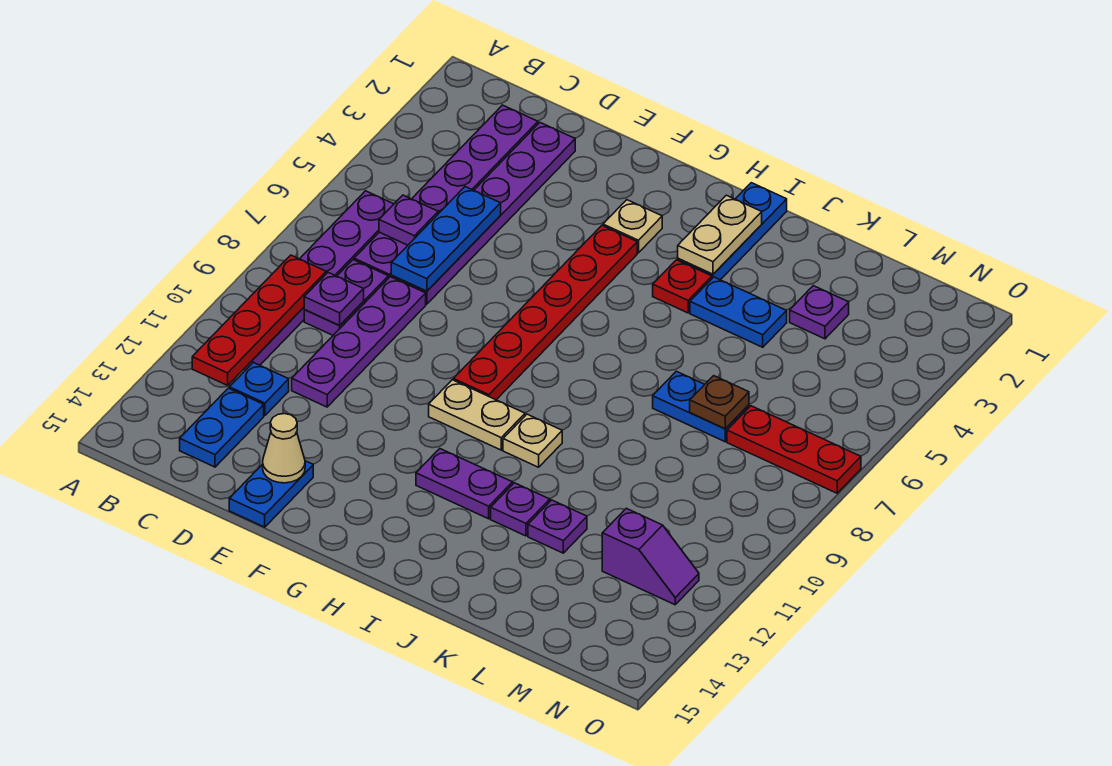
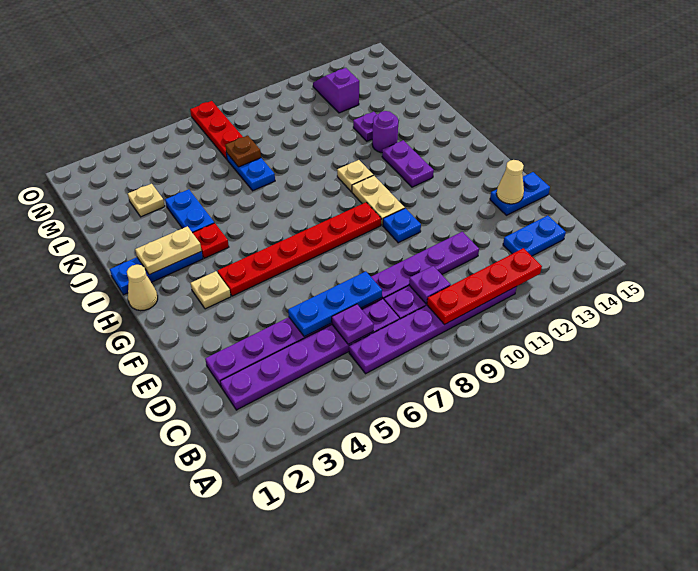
blue plate C12 level 1 -> blue plate F10 level 1
none -> tan cone H1 level 1
purple plate J12 level 1 -> purple round brick J12 level 1
purple plate L3 level 1 -> tan plate L3 level 1

